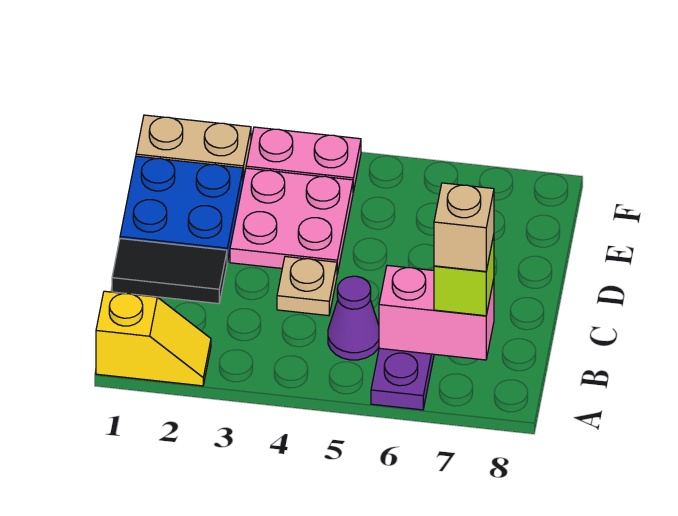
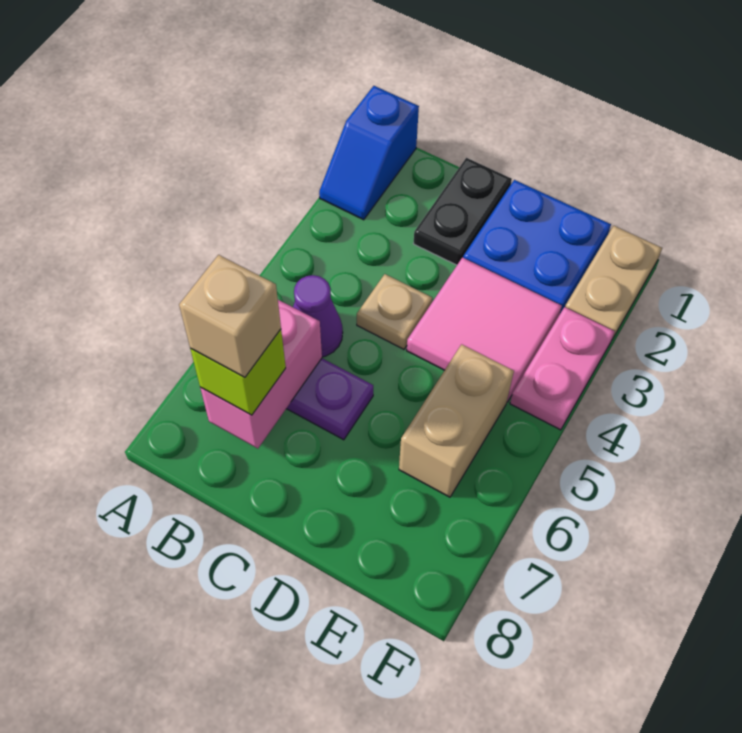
yellow slope A1:A2 level 1 top 1 -> blue slope A1:A2 level 1 top 1
black tile C1:C2 level 1 -> black plate C1:C2 level 1
pink plate D3:E4 level 1 -> pink tile D3:E4 level 1
none -> tan brick E5:E6 level 1

